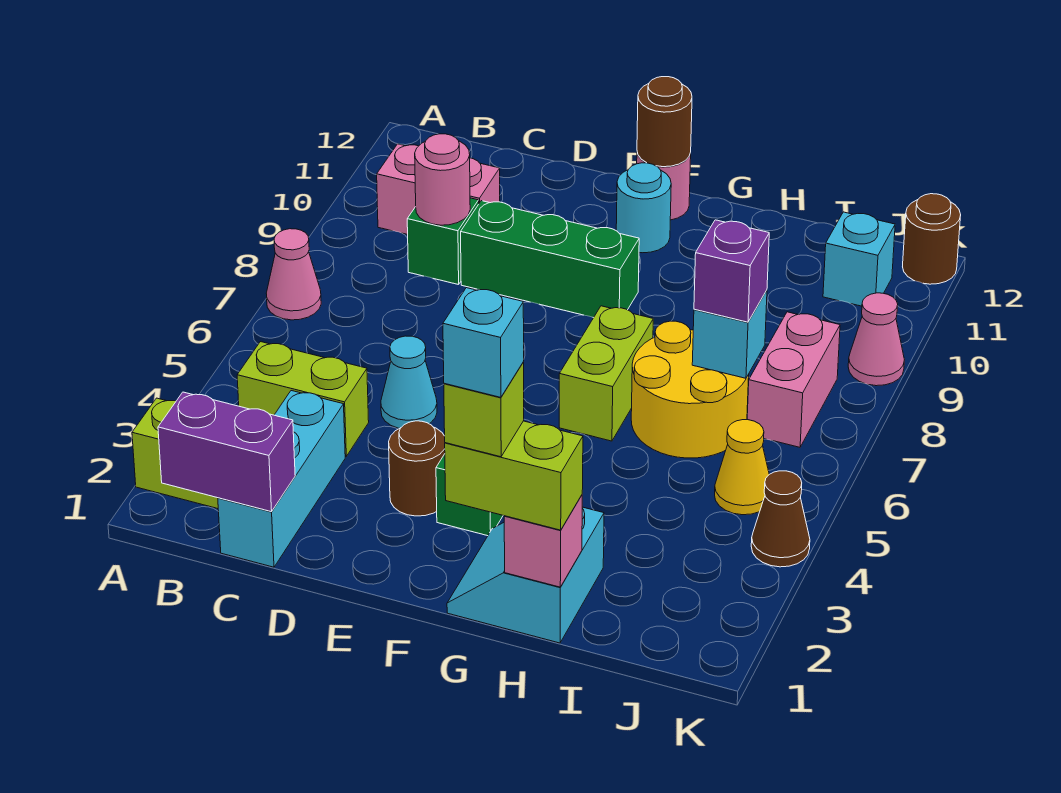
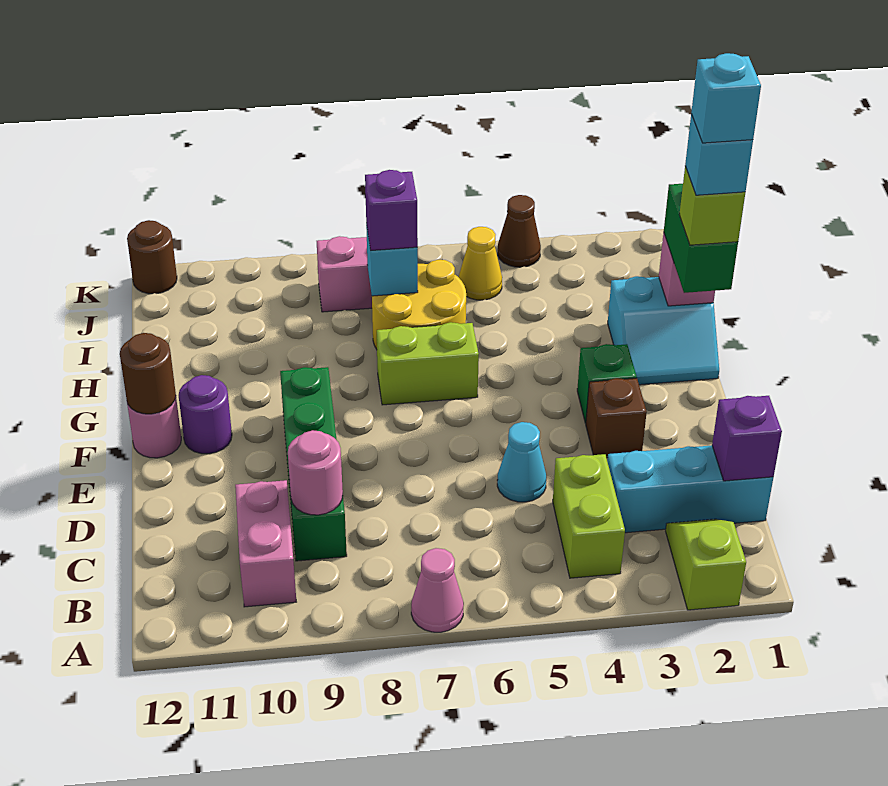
purple brick B1:C1 level 2 -> purple brick C1 level 2
brown round brick E3 level 1 -> brown brick E3 level 1
cyan round brick F11 level 1 -> purple round brick F11 level 1
lime brick G1:H1 level 3 -> green brick G1:H1 level 3
cyan brick J11 level 1 -> cyan brick G1 level 6
pink cone K9 level 1 -> none

